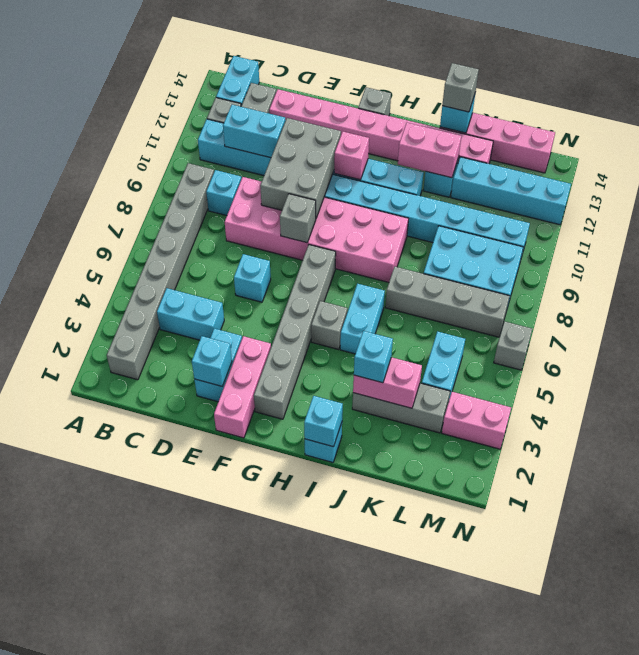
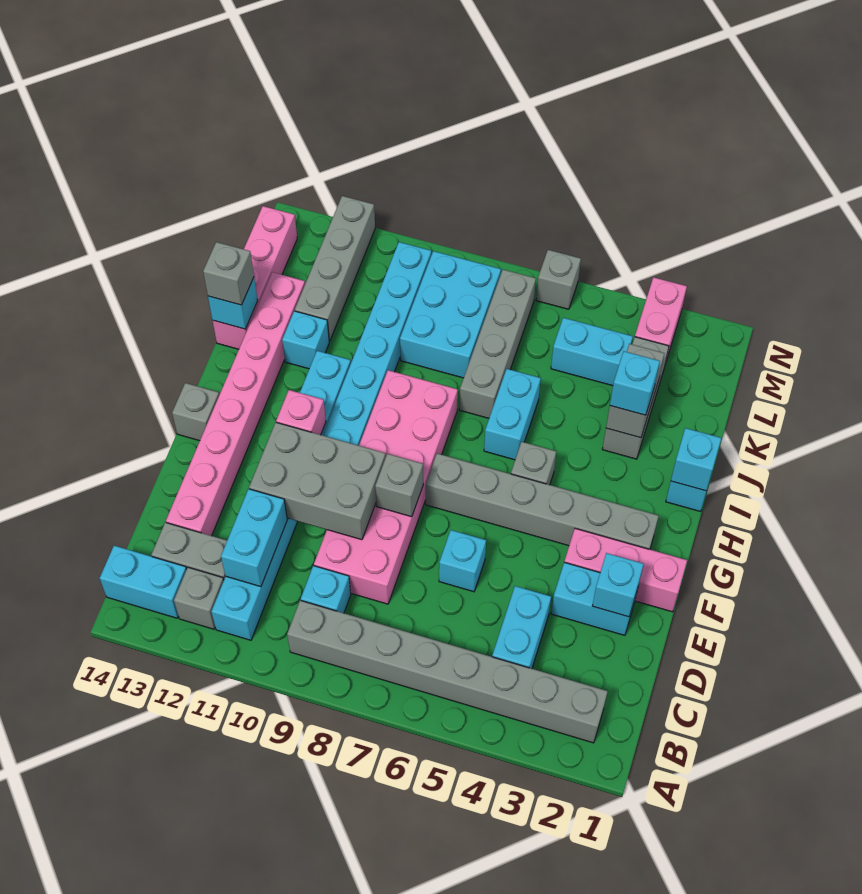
cyan brick I5:I6 level 1 -> cyan brick I6:J6 level 1
pink brick I12:J12 level 2 -> none
pink brick J3:K3 level 2 -> grey brick J3:K3 level 2
cyan brick K12:N12 level 1 -> grey brick K12:N12 level 1

